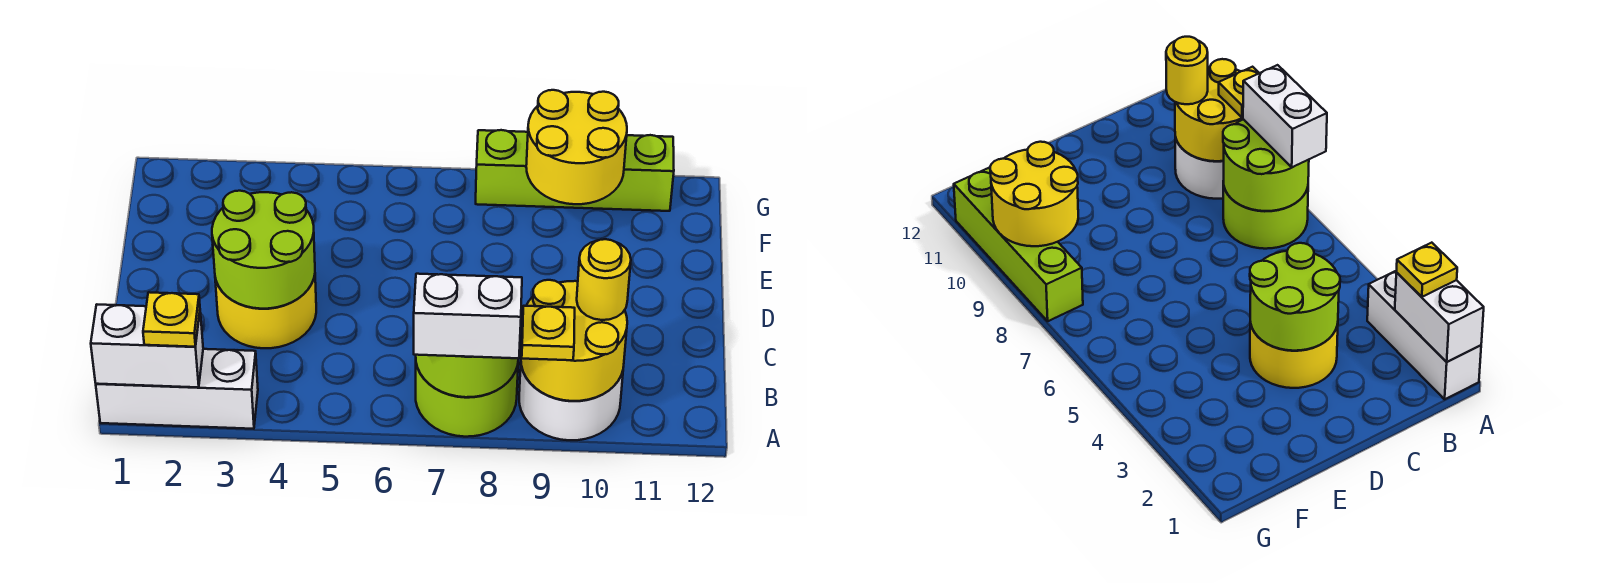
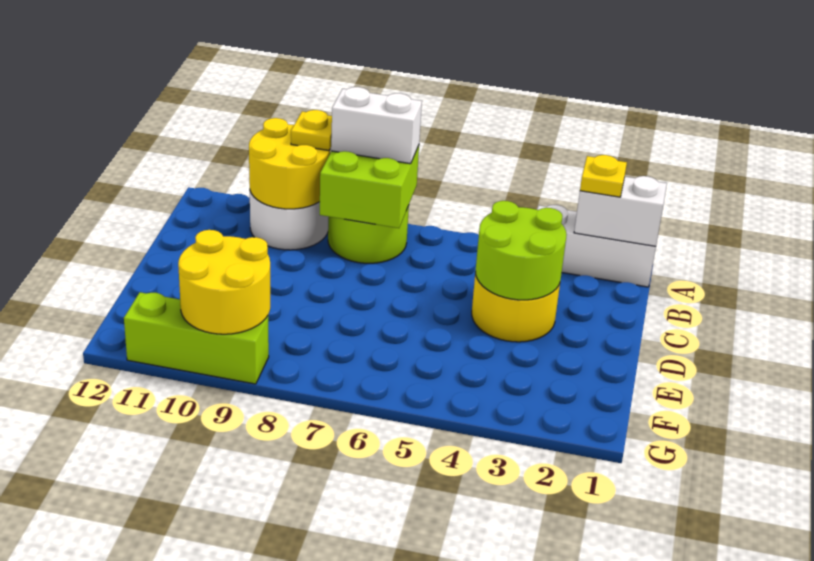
lime round brick A7:B8 level 2 -> lime brick A7:B8 level 2
yellow round brick B10 level 3 -> none
lime brick G8:G11 level 1 -> lime brick G9:G11 level 1

